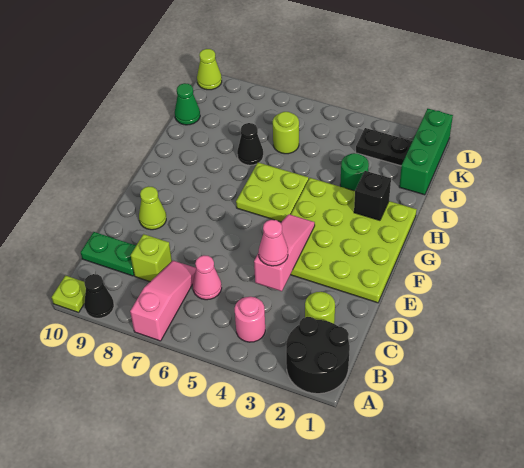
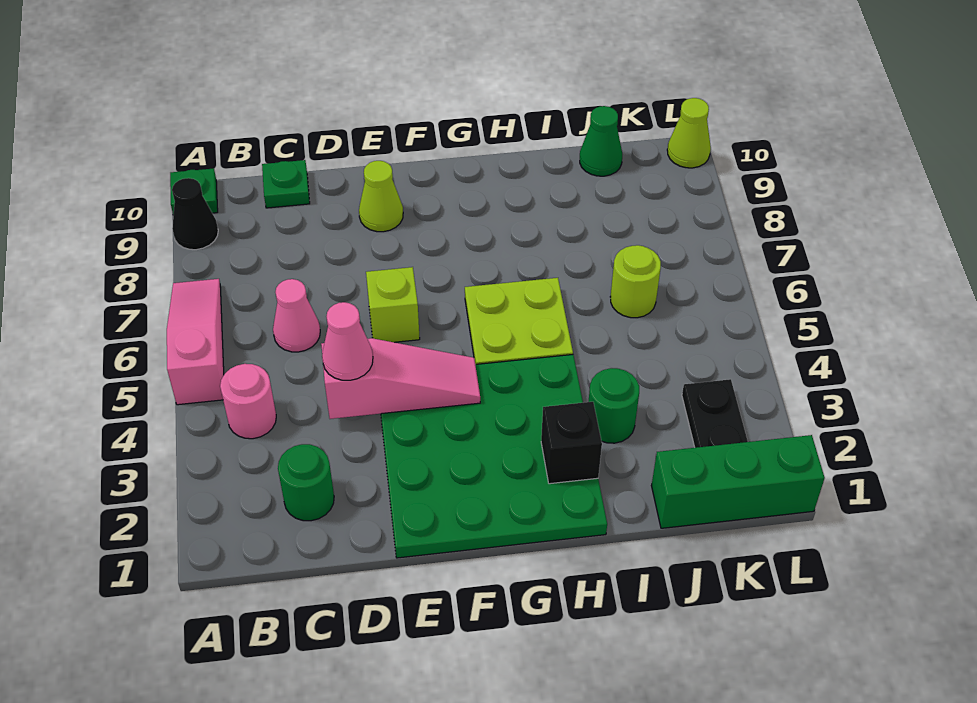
black round brick A1:B2 level 1 -> none
pink slope A7:C7 level 1 top A -> pink slope A5:A7 level 1 top 5
lime plate A10 level 1 -> green plate A10 level 1
lime round brick C2 level 1 -> green round brick C2 level 1
lime brick C8 level 1 -> lime brick E6 level 1
green plate C9:C10 level 1 -> green plate C10 level 1
lime plate E1:H4 level 1 -> green plate E1:H4 level 1
black cone I7 level 1 -> none

